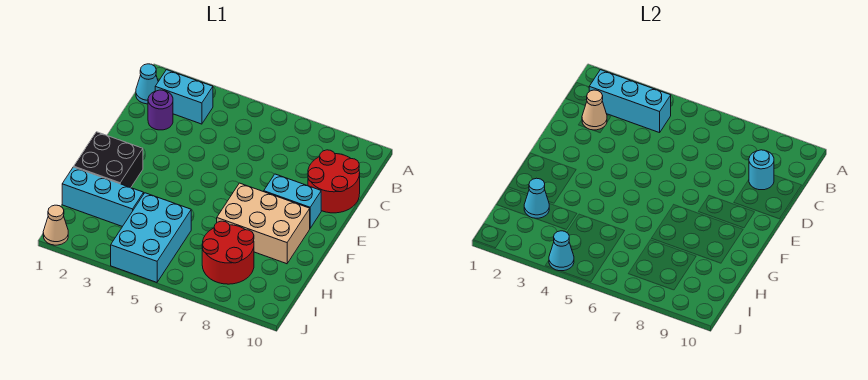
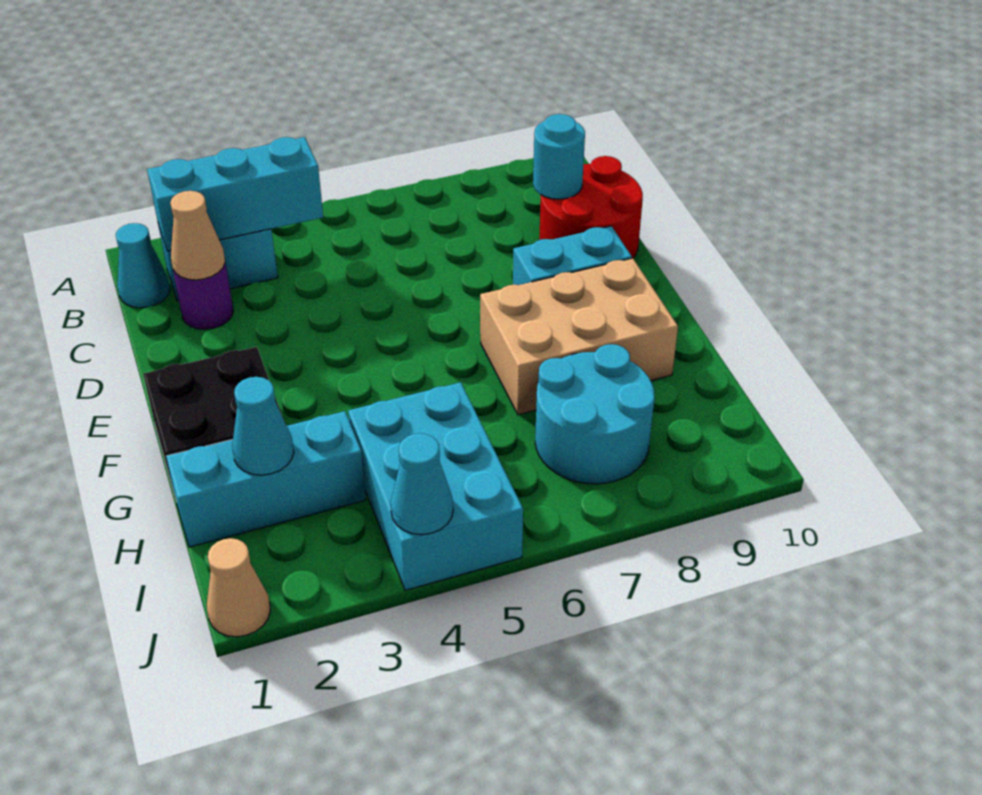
red round brick H7:I8 level 1 -> cyan round brick H7:I8 level 1

